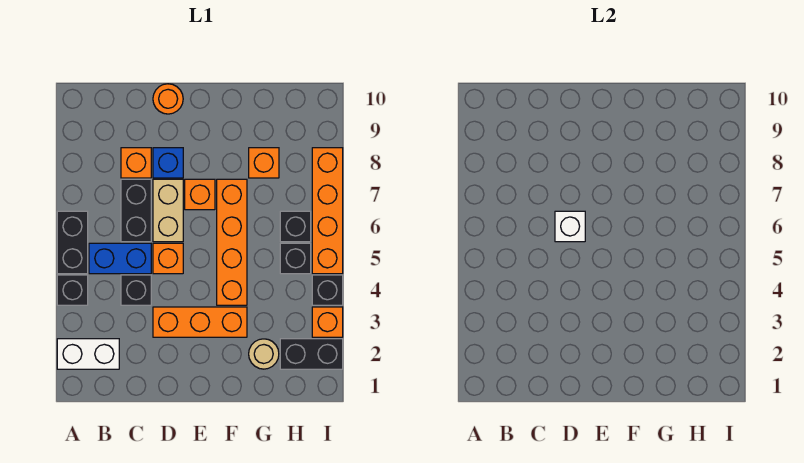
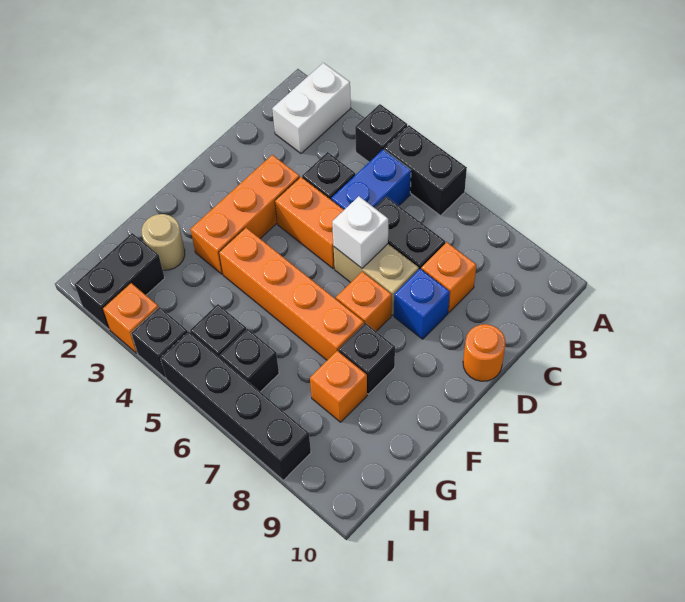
orange brick D5 level 1 -> orange brick D4:D5 level 1
none -> black brick F8 level 1
orange brick I5:I8 level 1 -> black brick I5:I8 level 1

